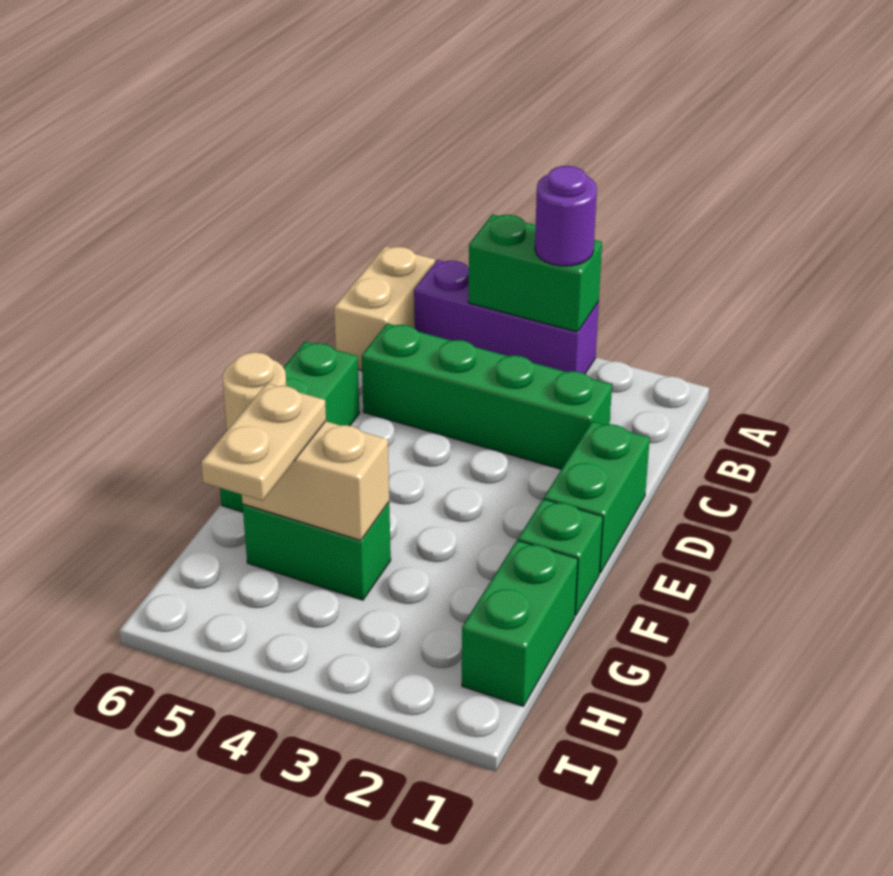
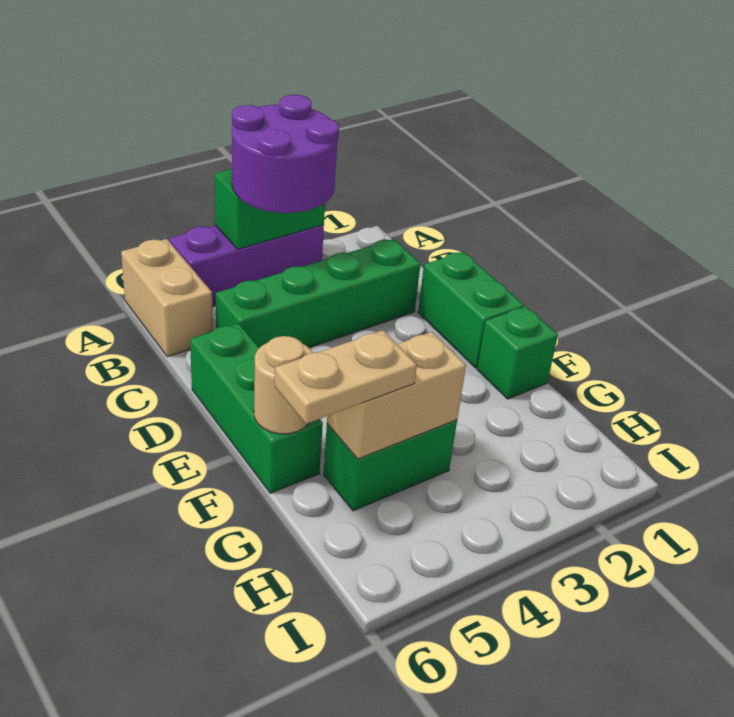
purple round brick A3 level 3 -> purple round brick A3:B4 level 3
green brick G1:H1 level 1 -> none
tan plate G5:H5 level 3 -> tan plate G5:G6 level 3

